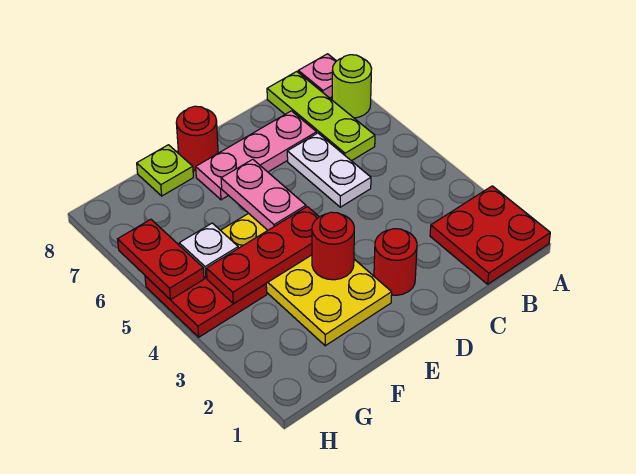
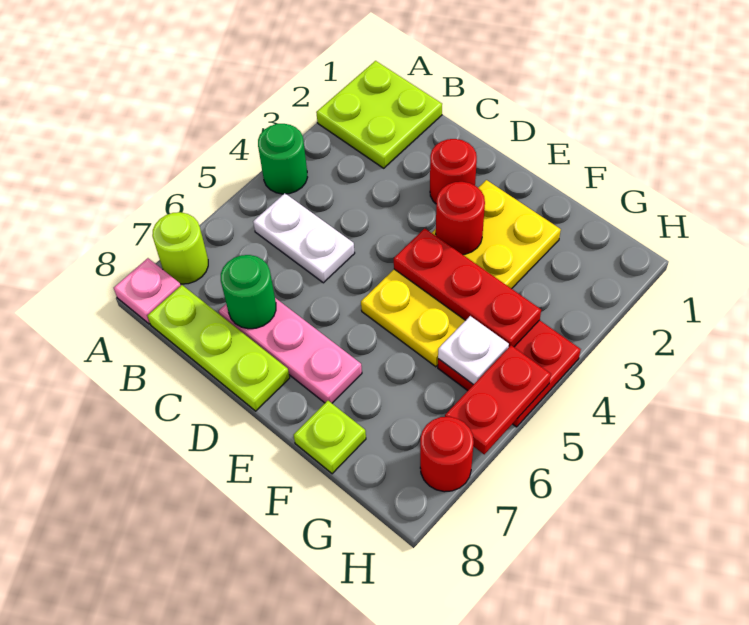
red plate A1:B2 level 1 -> lime plate A1:B2 level 1
none -> green round brick A4 level 1
lime plate B6:B8 level 1 -> lime plate B8:D8 level 1
white plate C5:C6 level 1 -> white plate B5:C5 level 1
none -> green round brick C7 level 2
pink plate E5:E6 level 2 -> none
red round brick E8 level 1 -> red round brick H7 level 1

